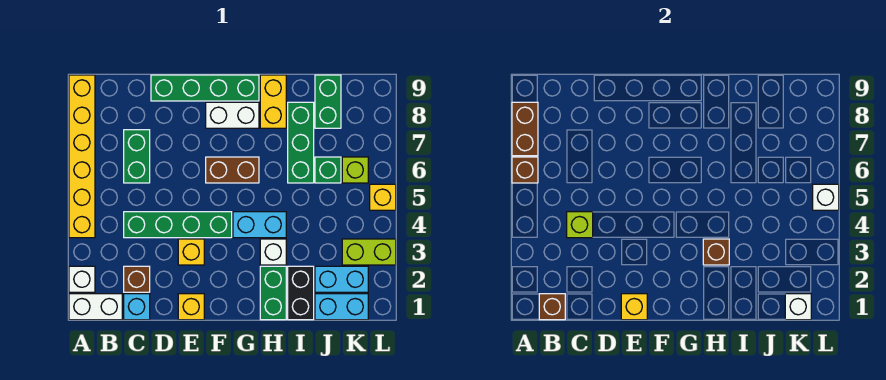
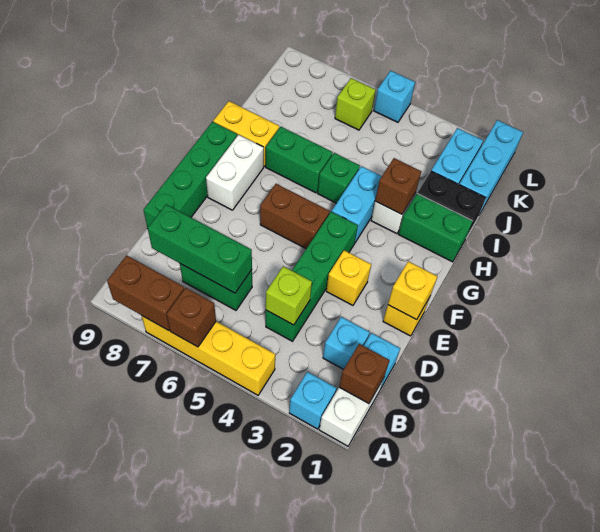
white brick A2 level 1 -> cyan brick A2 level 1
yellow brick A4:A9 level 1 -> yellow brick A4:A7 level 1
brown brick C2 level 1 -> cyan brick C2 level 1
brown brick F6:G6 level 1 -> brown brick F5:F6 level 1
green brick I6:I8 level 1 -> green brick C6:C8 level 2
cyan brick J1:K1 level 1 -> cyan brick J1:L1 level 1
green brick J6 level 1 -> green brick H5 level 1
green brick J8:J9 level 1 -> green brick H6:H7 level 1
white brick K1 level 2 -> none
lime brick K3:L3 level 1 -> none
yellow brick L5 level 1 -> cyan brick L5 level 1
white brick L5 level 2 -> none

